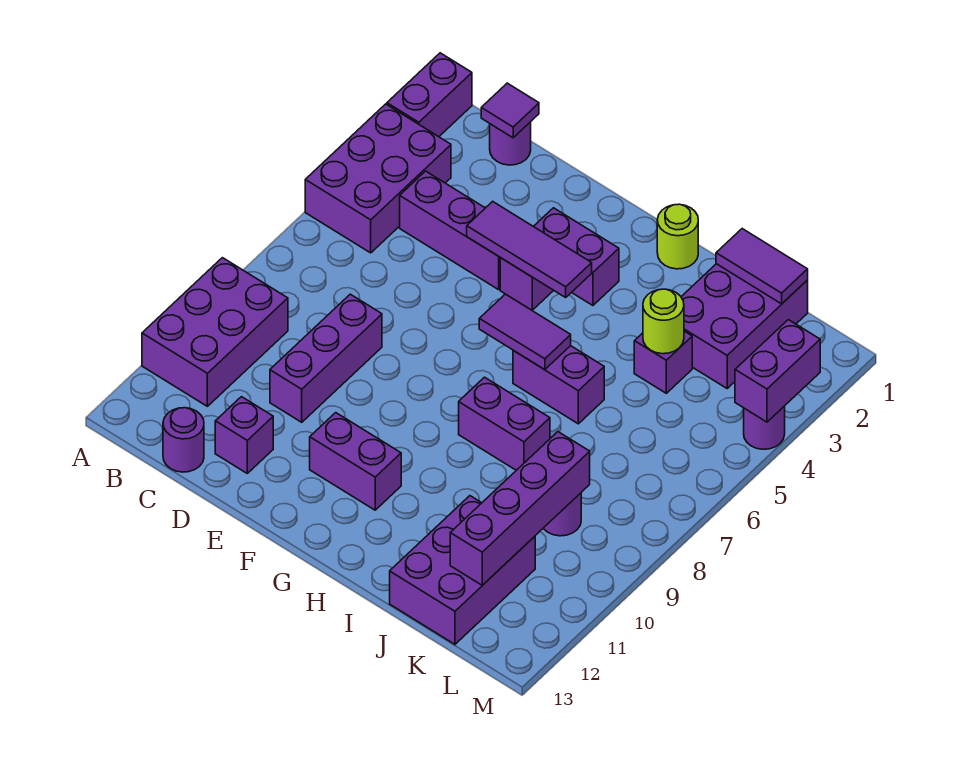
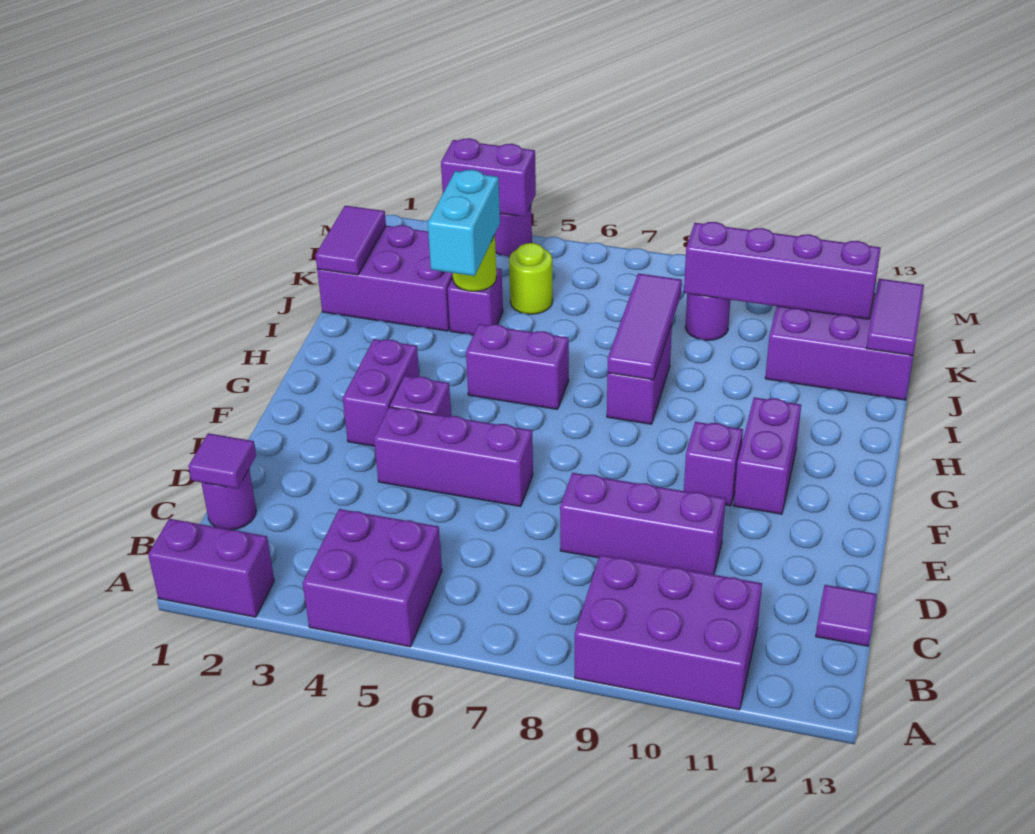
purple brick A3:B5 level 1 -> purple brick A4:B5 level 1
purple brick C4:E4 level 1 -> purple brick E4:E6 level 1
purple round brick C13 level 1 -> purple tile C13 level 1
purple brick D12 level 1 -> purple brick F10 level 1
purple tile E4:G4 level 2 -> purple tile H8:J8 level 2
purple tile G6:H6 level 2 -> purple tile J13:K13 level 2
lime round brick H1 level 1 -> lime round brick K5 level 1
purple brick H6:I6 level 1 -> purple brick H5:H6 level 1
none -> cyan brick I4:J4 level 3

